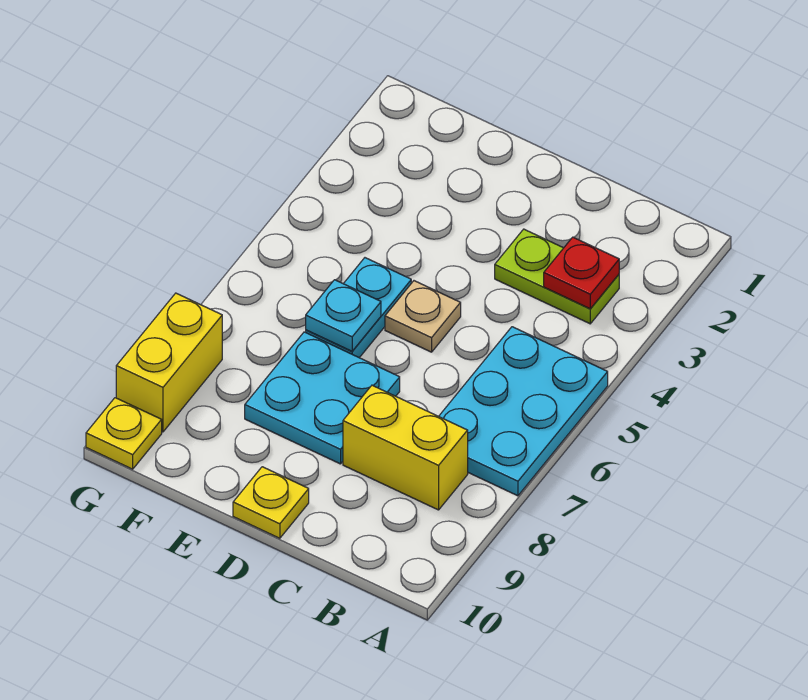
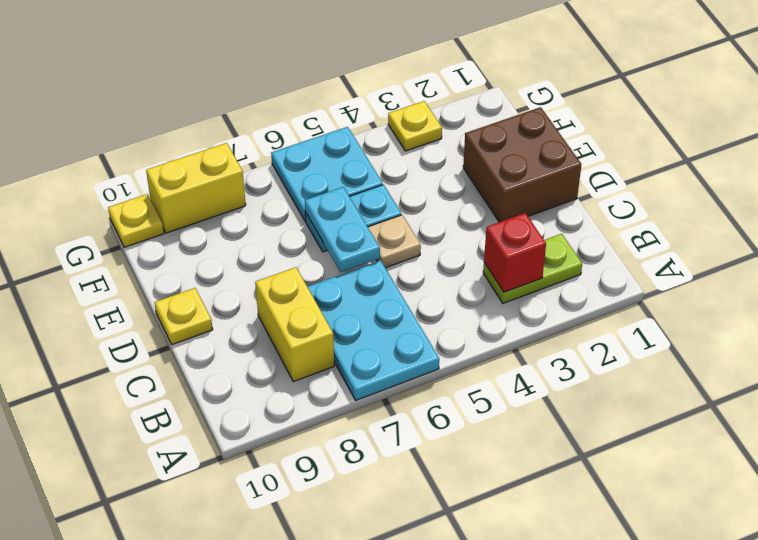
cyan plate A5:B7 level 1 -> cyan plate A6:C7 level 1
lime plate B3:C3 level 1 -> lime plate B2:B3 level 1
red plate B3 level 2 -> red brick B3 level 2
none -> brown brick D1:E2 level 1
cyan plate D7:E8 level 1 -> cyan plate F5:G6 level 1
cyan plate E6 level 2 -> cyan plate D6:E6 level 2
none -> yellow plate G3 level 1

